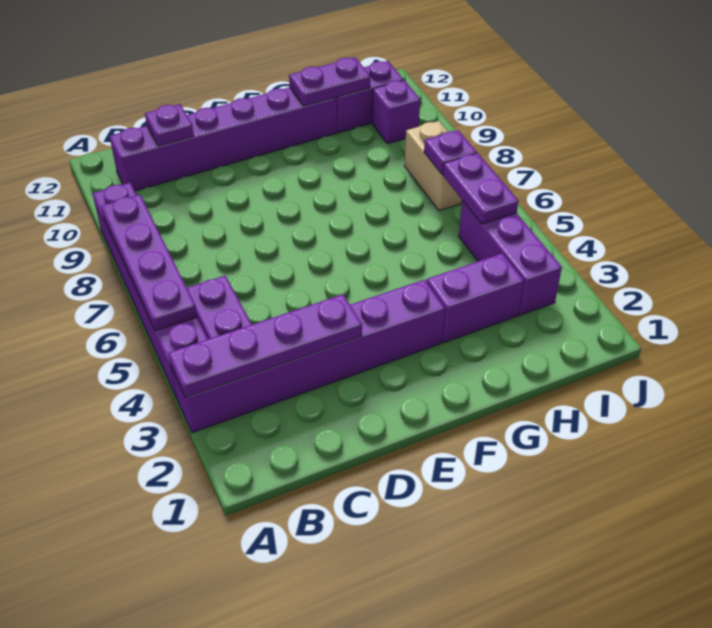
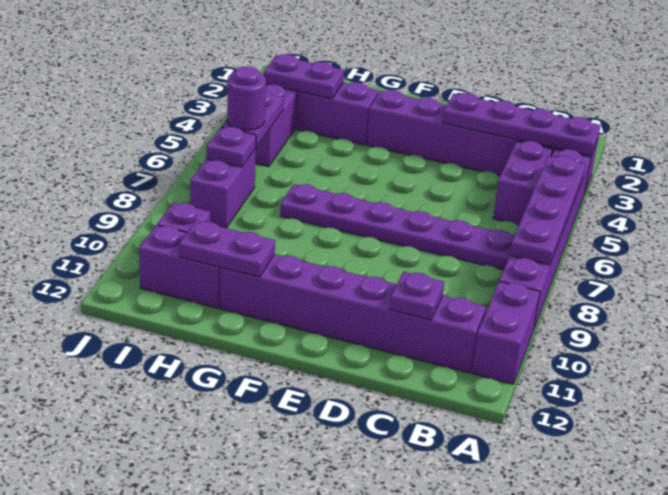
none -> purple brick A10:A11 level 1
none -> purple plate B7:G7 level 1
none -> purple plate H3:I3 level 2
none -> purple round brick I6 level 3
tan brick I7:I8 level 1 -> purple brick I7:I8 level 1

